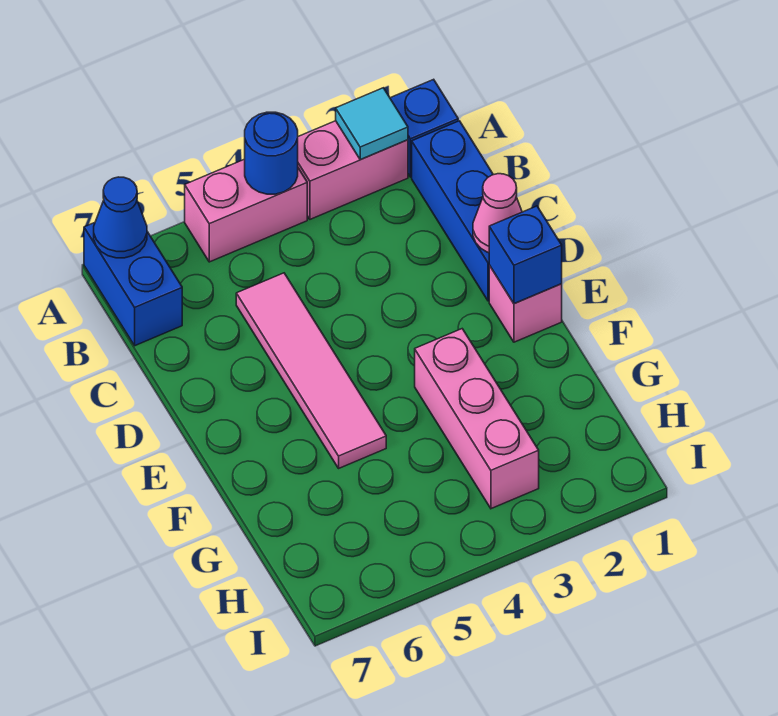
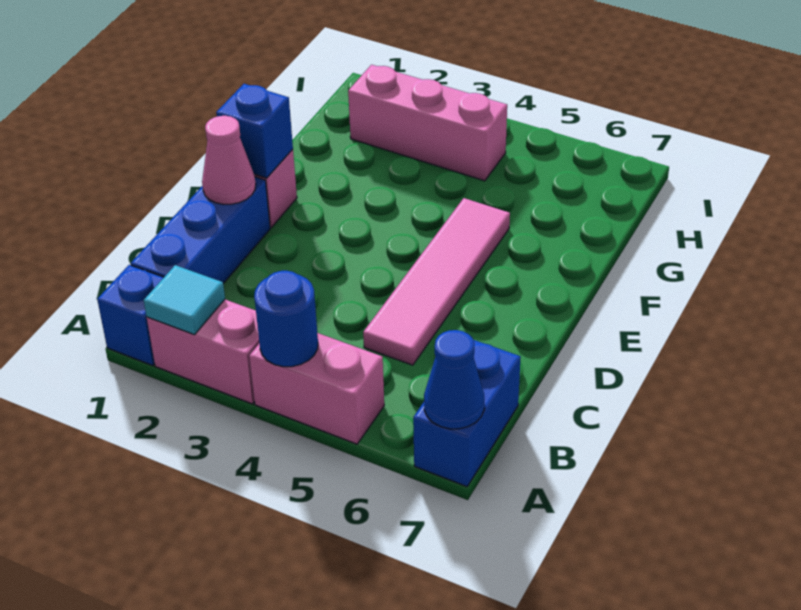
pink brick F3:H3 level 1 -> pink brick H2:H4 level 1

